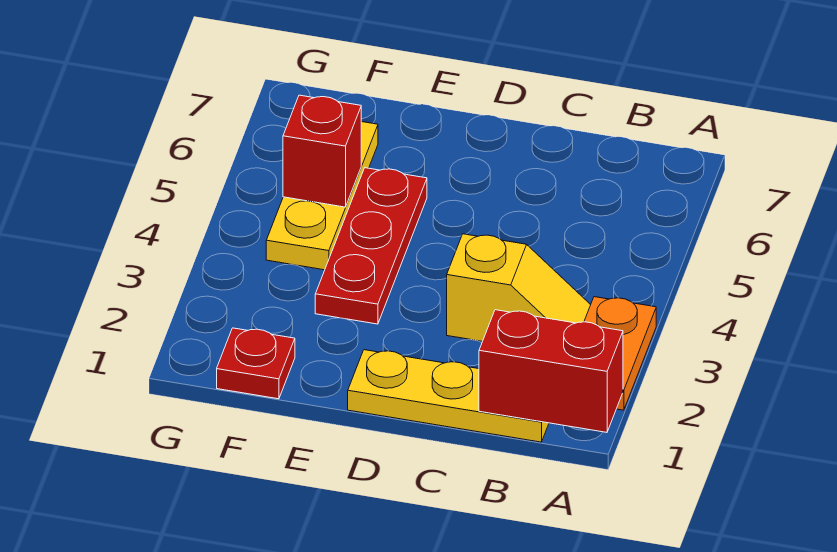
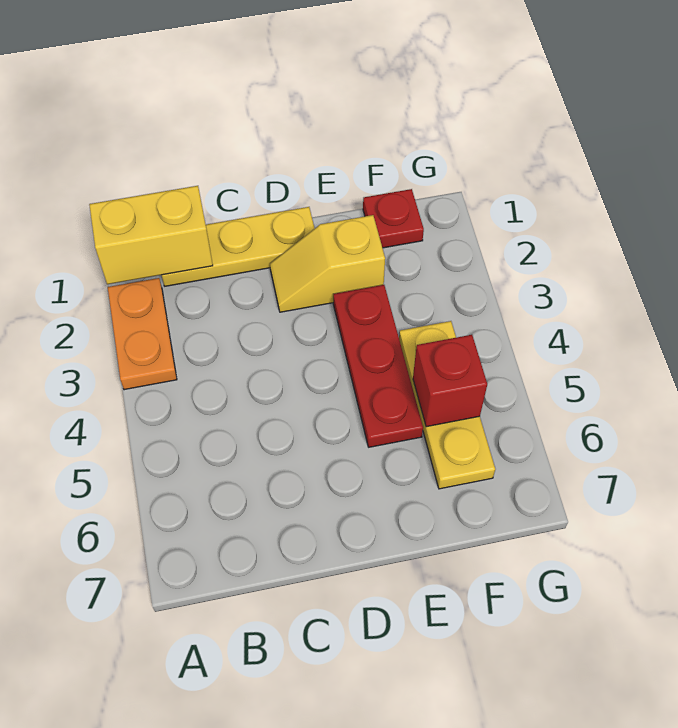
red brick A1:B1 level 2 -> yellow brick A1:B1 level 2
yellow slope B3:C3 level 1 top C -> yellow slope D2:E2 level 1 top E

